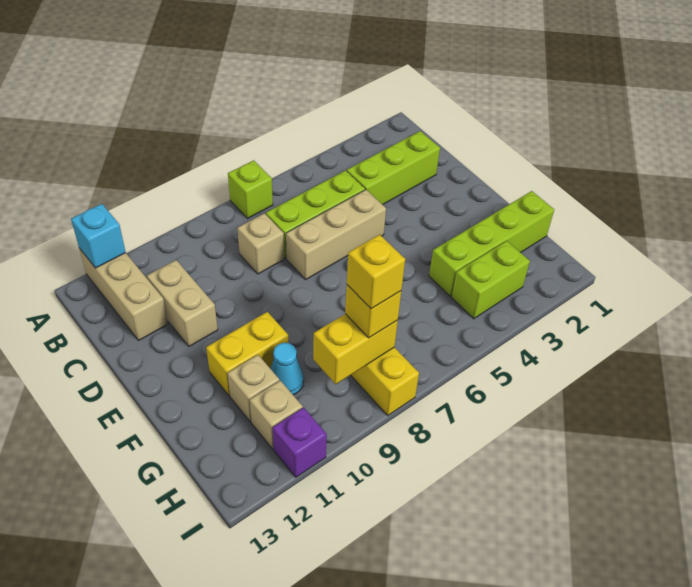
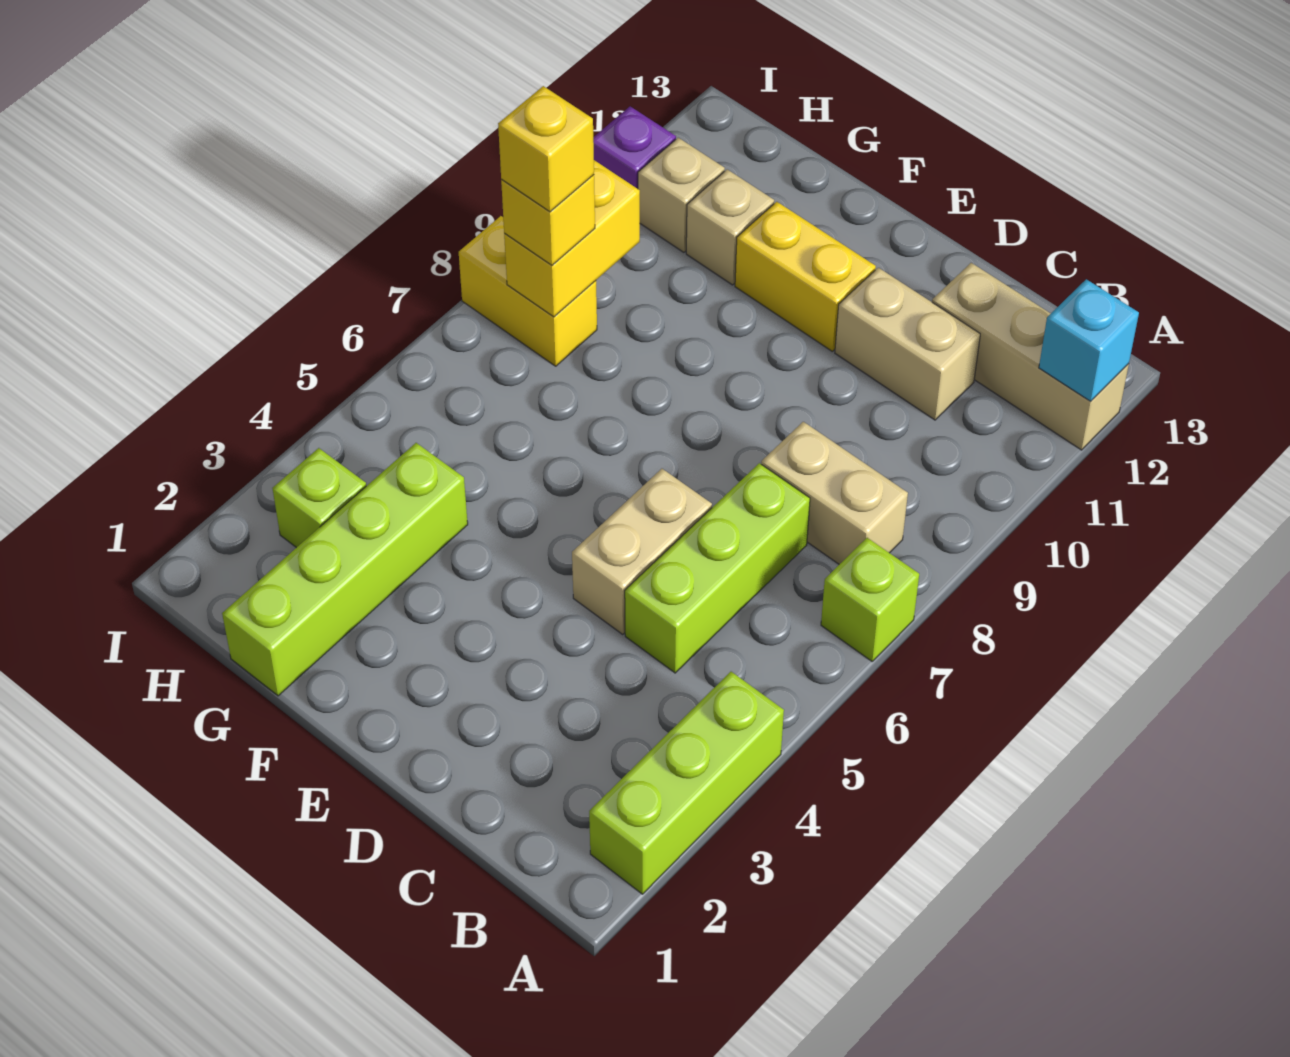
lime brick C2:C4 level 1 -> lime brick A2:A4 level 1
tan brick C8 level 1 -> tan brick B8:C8 level 1
tan brick D5:D7 level 1 -> tan brick D5:D6 level 1
yellow brick F10:F11 level 1 -> yellow brick E11:F11 level 1
cyan cone G10 level 1 -> none
lime brick H3:H4 level 1 -> lime brick H3 level 1

